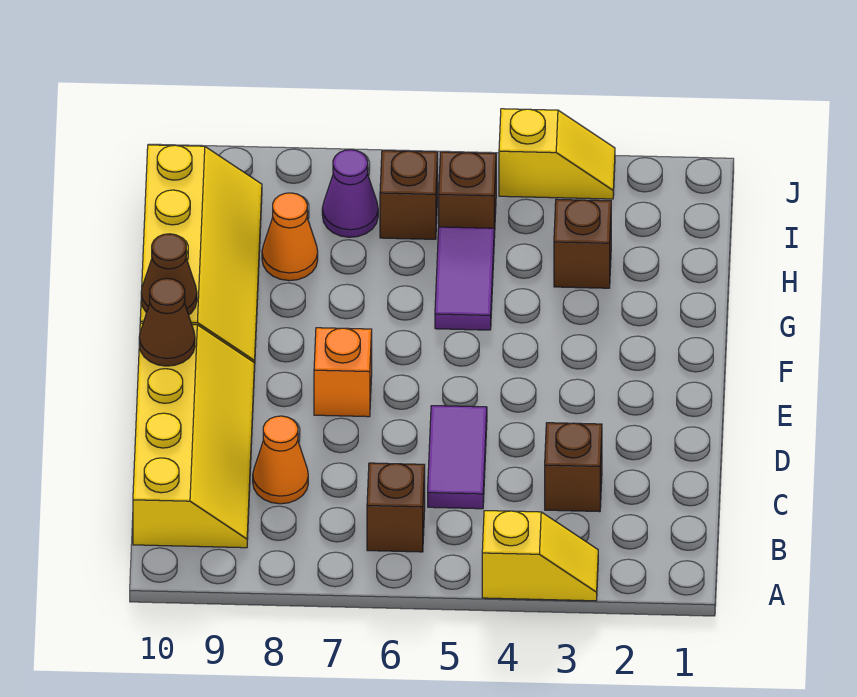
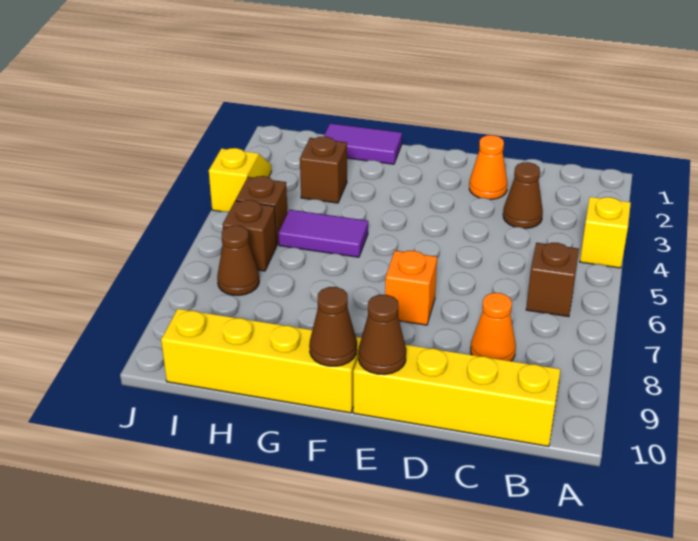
brown brick C3 level 1 -> brown cone C3 level 1
purple tile C5:D5 level 1 -> purple tile G1:H1 level 1
orange cone H8 level 1 -> orange cone D2 level 1
purple cone I7 level 1 -> brown cone I7 level 1

